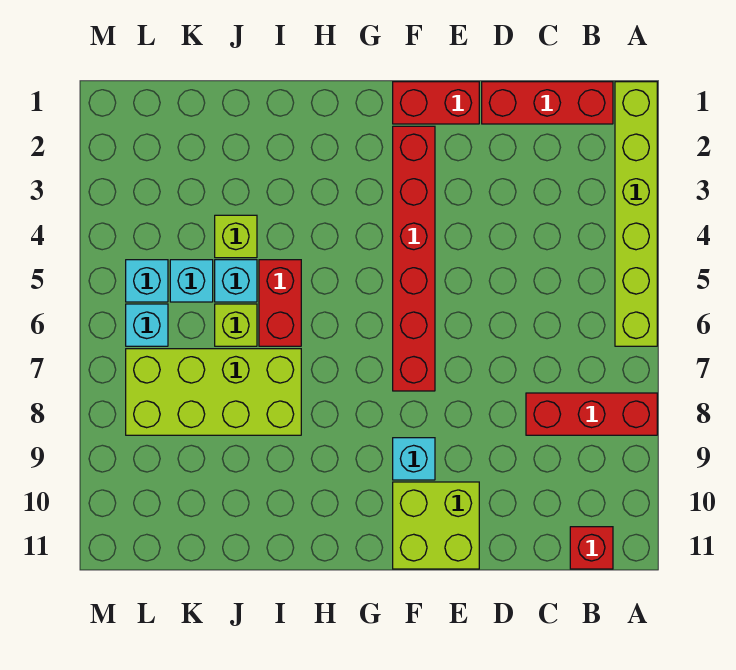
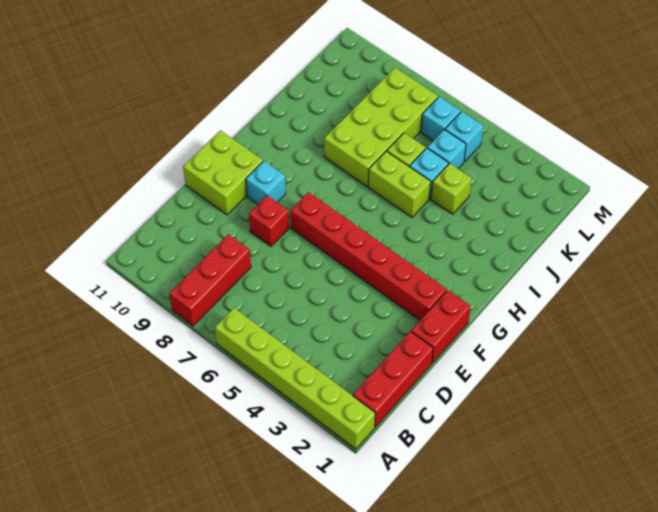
red brick B11 level 1 -> red brick E8 level 1
red brick I5:I6 level 1 -> lime brick I5:I6 level 1

